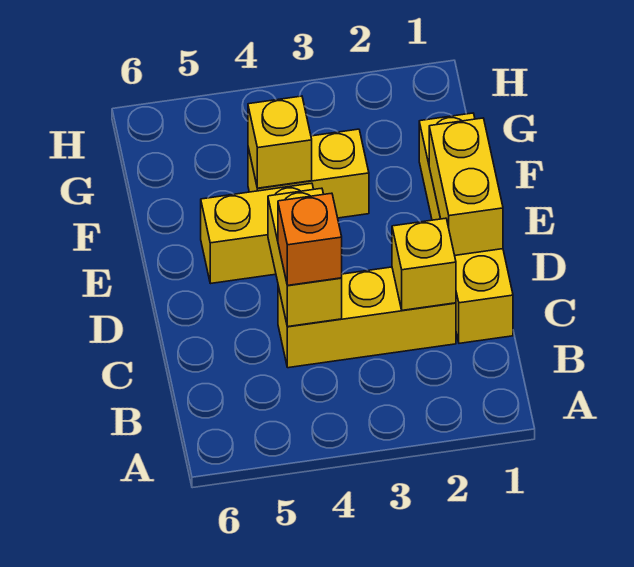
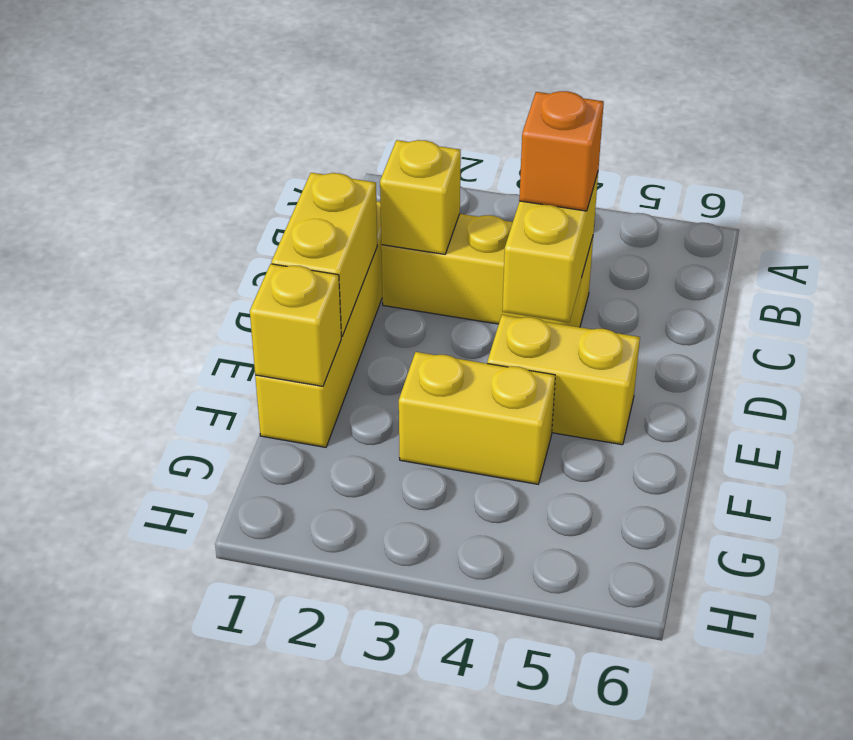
yellow brick F4 level 2 -> yellow brick F1 level 2

